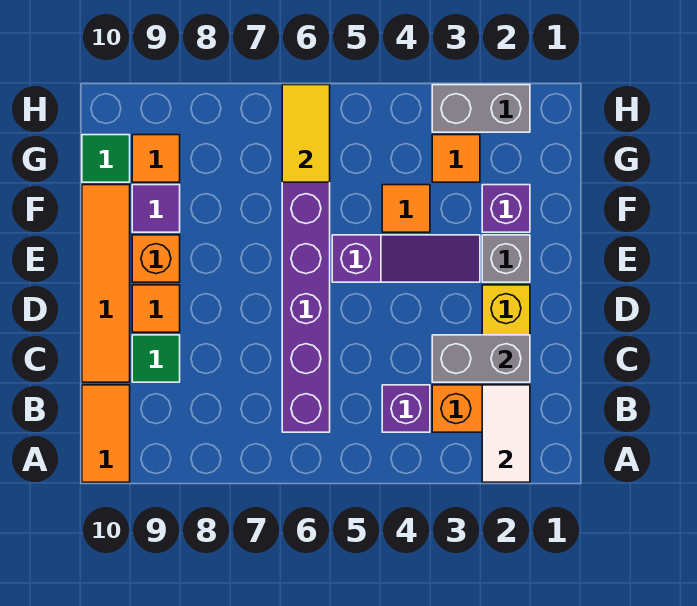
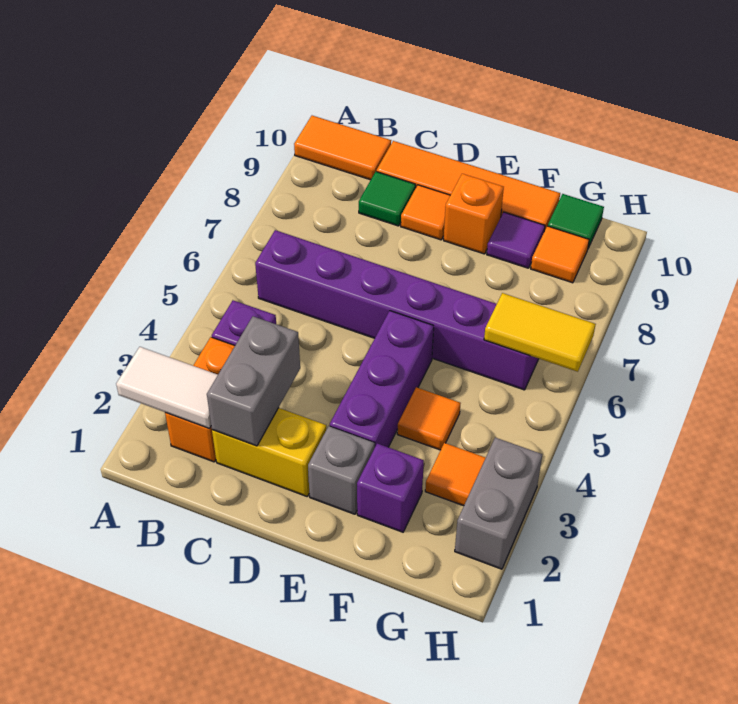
purple slope E3:E5 level 1 top 5 -> purple brick E3:E5 level 1

